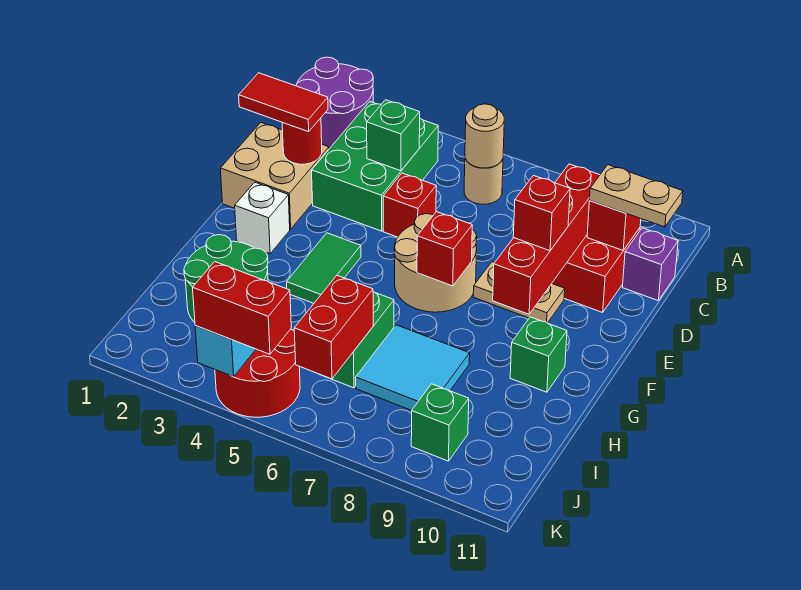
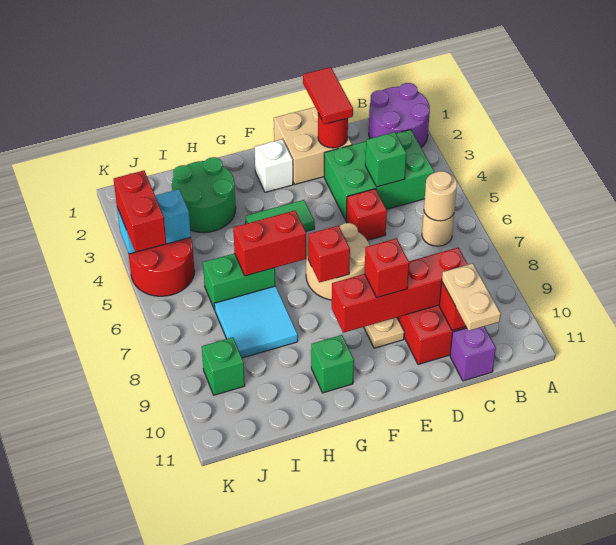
red brick I6:J6 level 2 -> red brick G6:H6 level 2

